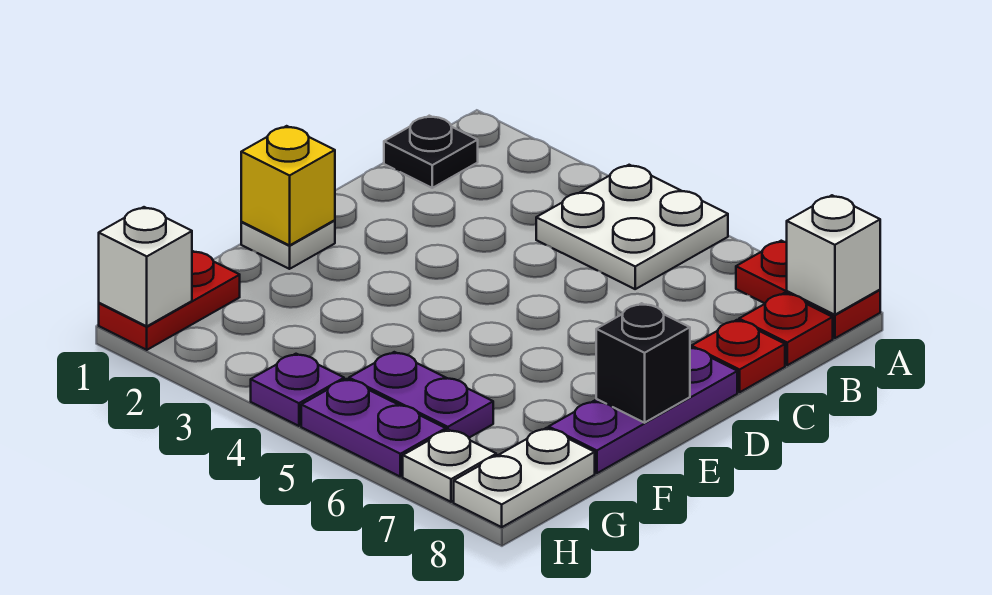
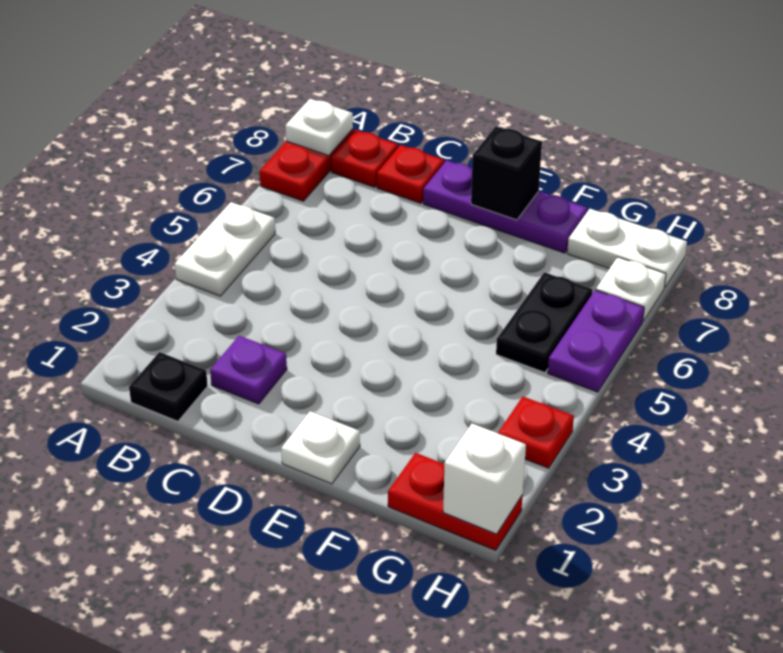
white plate A4:B5 level 1 -> white plate A4:A5 level 1
white brick A8 level 2 -> white plate A8 level 2
yellow brick E1 level 2 -> none
purple plate G5:G6 level 1 -> black plate G5:G6 level 1
none -> red plate H3 level 1
purple plate H4 level 1 -> purple plate C2 level 1

